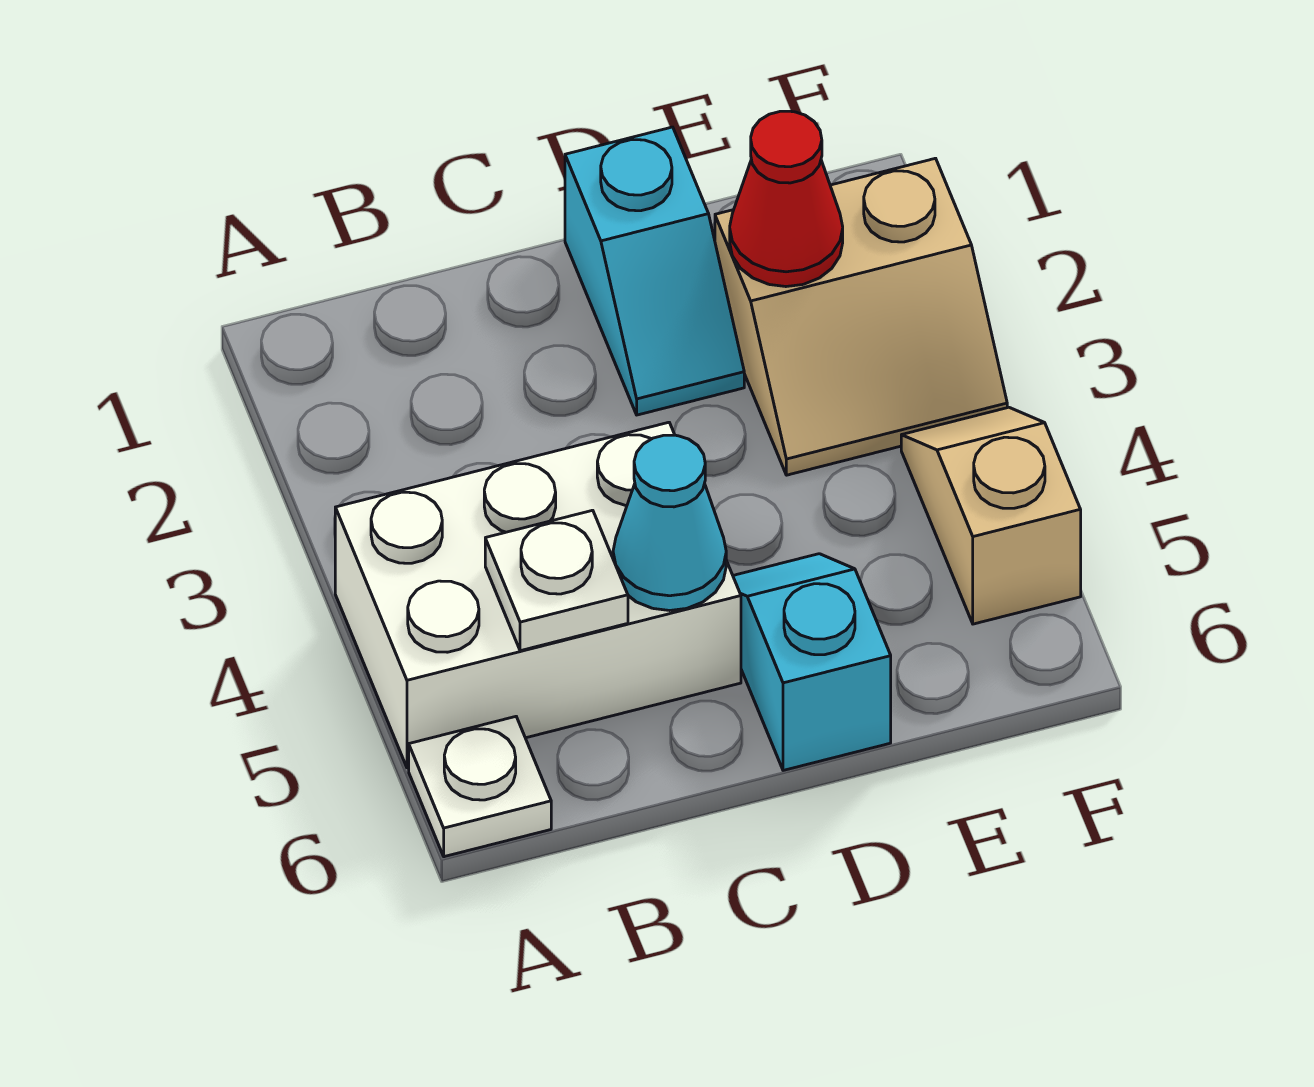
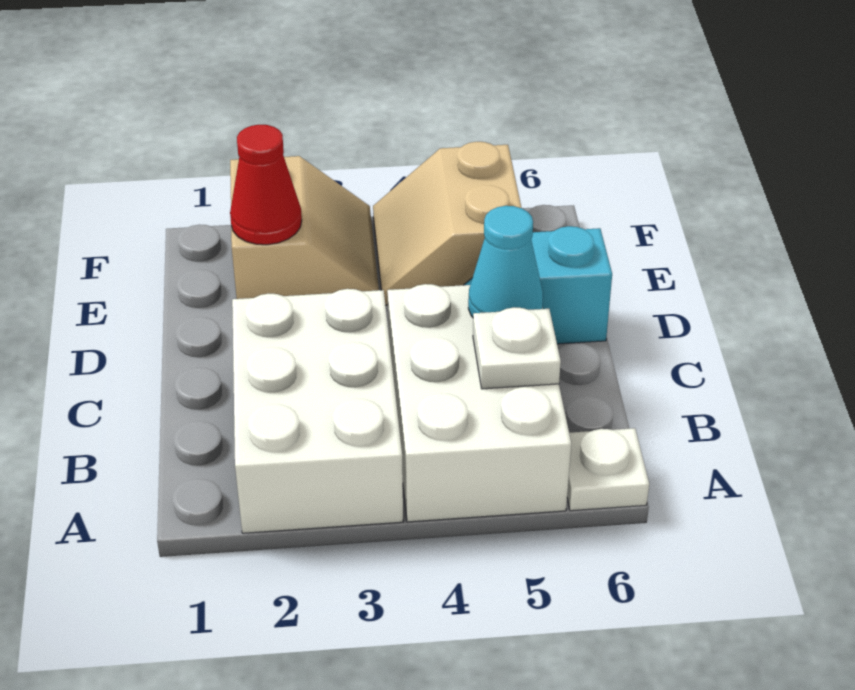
none -> white brick A2:C3 level 1
cyan slope D1:D2 level 1 top 1 -> none
tan slope F4:F5 level 1 top 5 -> tan slope E4:F5 level 1 top 5

